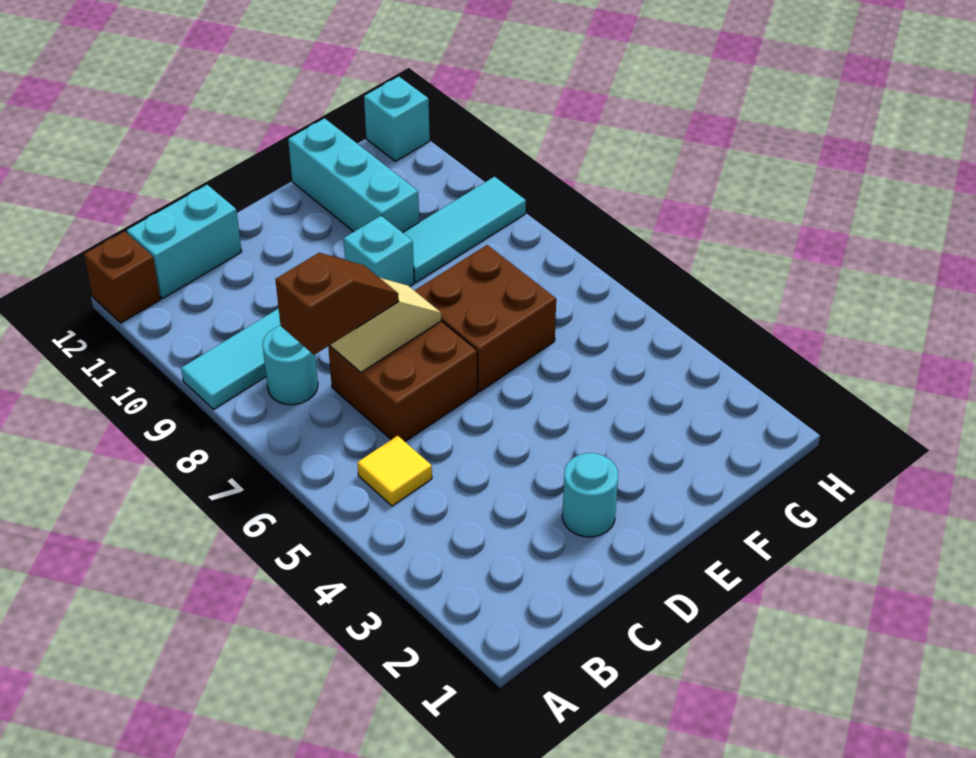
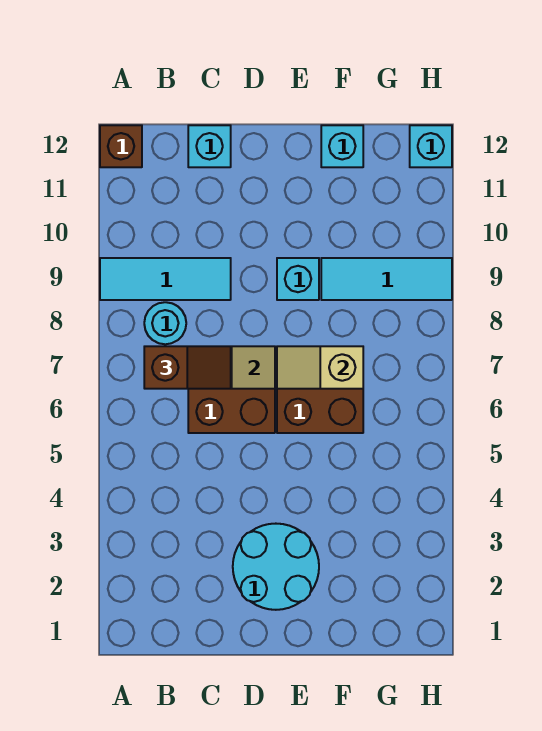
yellow tile B5 level 1 -> none
cyan brick B12:C12 level 1 -> cyan brick C12 level 1
cyan round brick D2 level 1 -> cyan round brick D2:E3 level 1
none -> tan slope E7:F7 level 2 top F
cyan brick F10:F12 level 1 -> cyan brick F12 level 1

